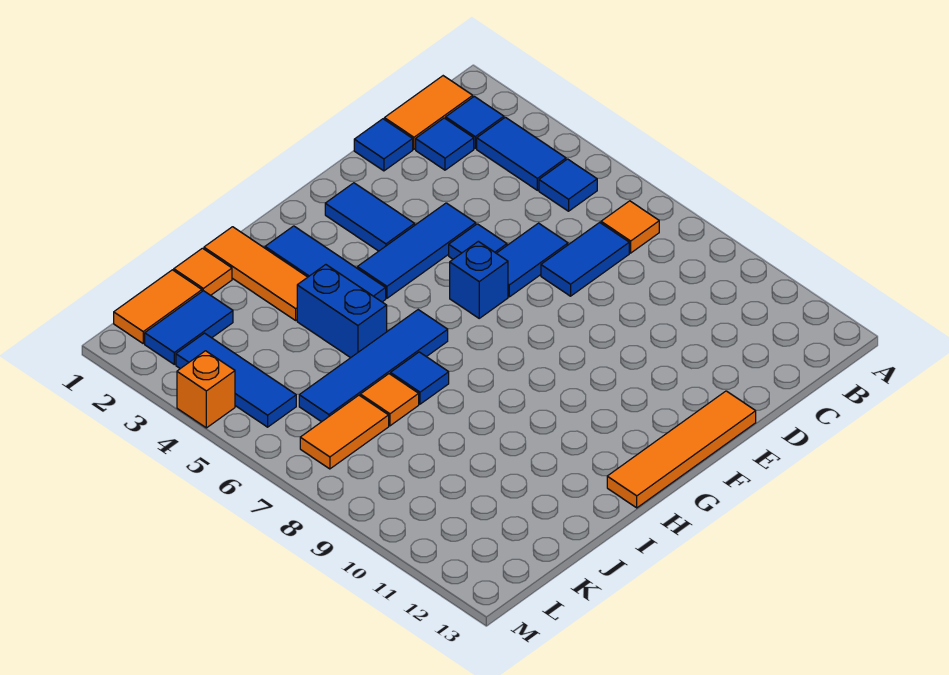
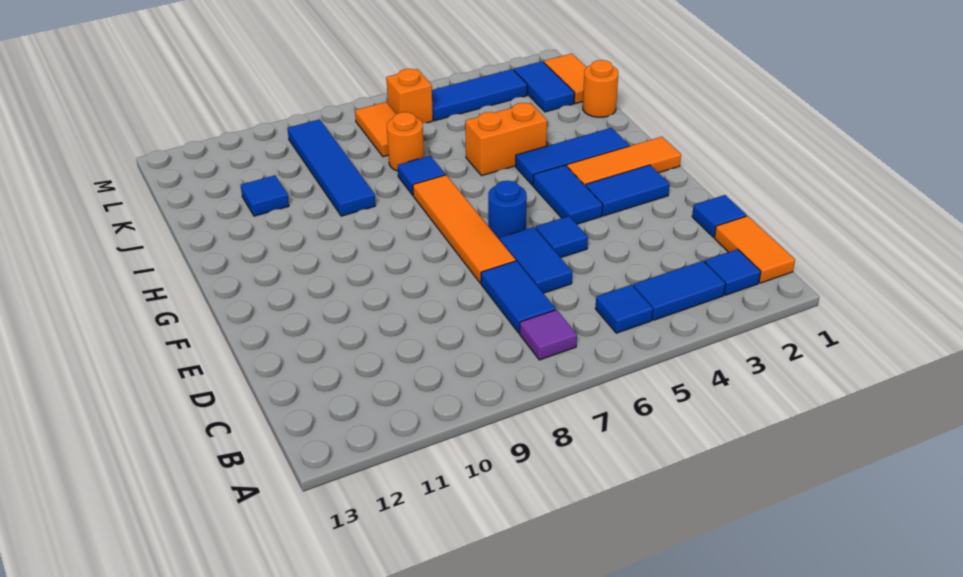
orange tile B7 level 1 -> purple tile B7 level 1
blue tile C2 level 1 -> blue tile J11 level 1
blue tile E4:G4 level 1 -> blue tile F4:G4 level 1
orange tile E13:H13 level 1 -> orange tile E7:H7 level 1
blue brick F6 level 1 -> blue round brick F6 level 1
blue tile H6:K6 level 1 -> blue tile I9:L9 level 1
orange tile I1:I3 level 1 -> orange tile G1:G3 level 1
blue brick I4:I5 level 1 -> orange brick I4:I5 level 1
orange tile J1 level 1 -> orange round brick J1 level 1
orange tile J7 level 1 -> orange round brick J7 level 1
orange brick M4 level 1 -> orange brick L6 level 1

